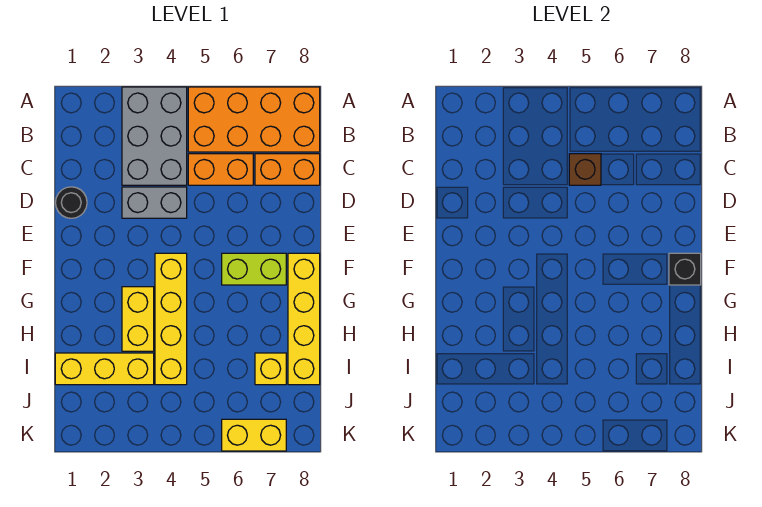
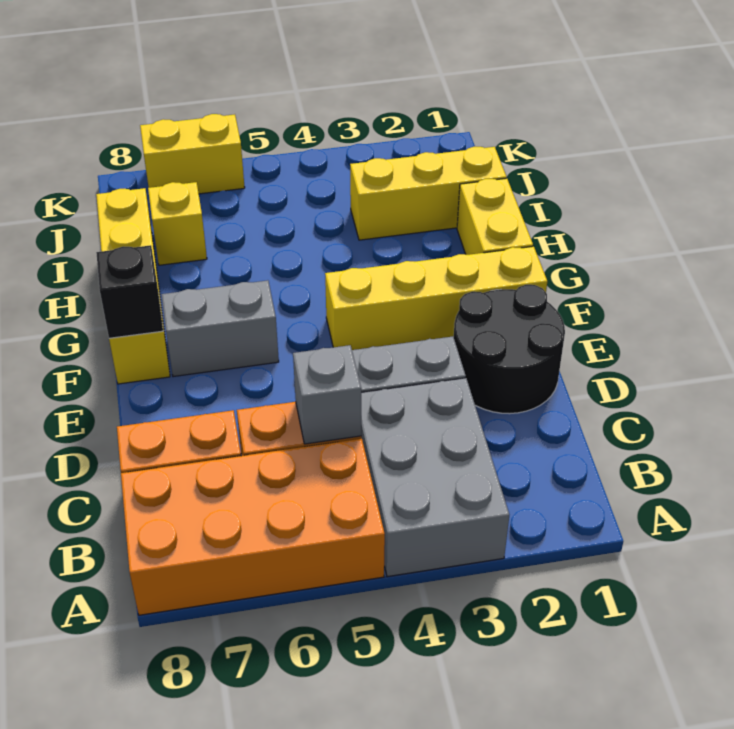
brown brick C5 level 2 -> grey brick C5 level 2
black round brick D1 level 1 -> black round brick D1:E2 level 1
yellow brick F4:I4 level 1 -> yellow brick F1:F4 level 1
lime brick F6:F7 level 1 -> grey brick F6:F7 level 1
yellow brick G3:H3 level 1 -> yellow brick G1:H1 level 1

